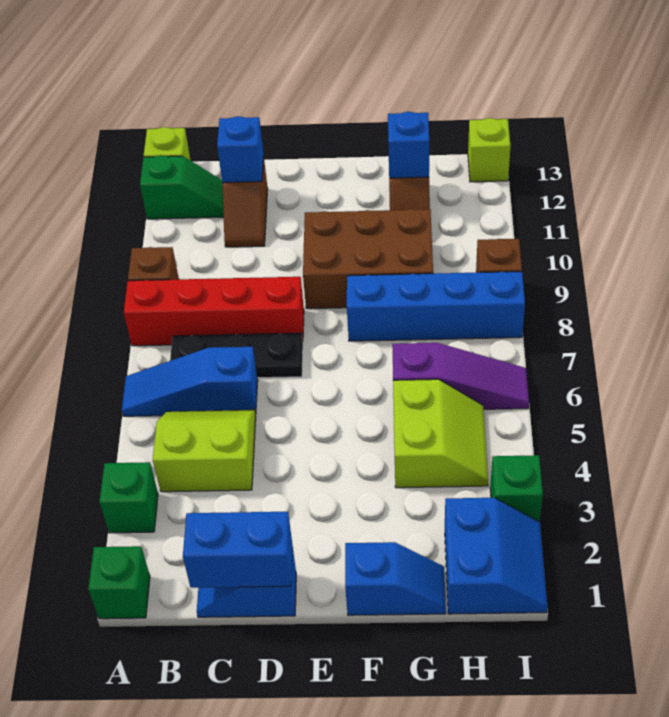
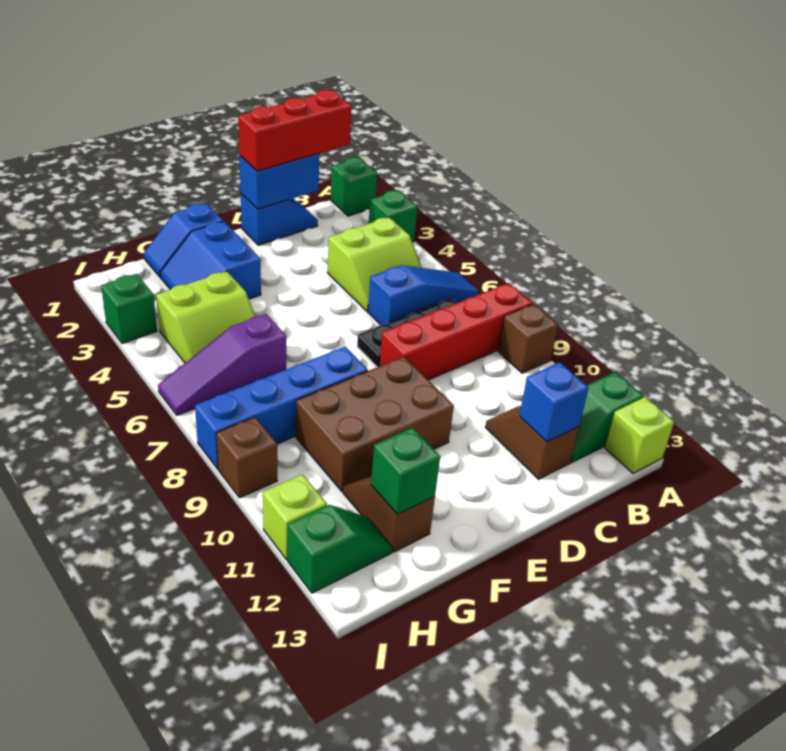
none -> red brick B1:D1 level 3
lime slope G4:H5 level 1 top G -> lime slope G4:H5 level 1 top 4
blue brick G12 level 2 -> green brick G12 level 2
blue slope H1:I2 level 1 top H -> blue slope F2:G3 level 1 top F
none -> green slope H12:I12 level 1 top I
lime brick I13 level 1 -> lime brick I11 level 1

